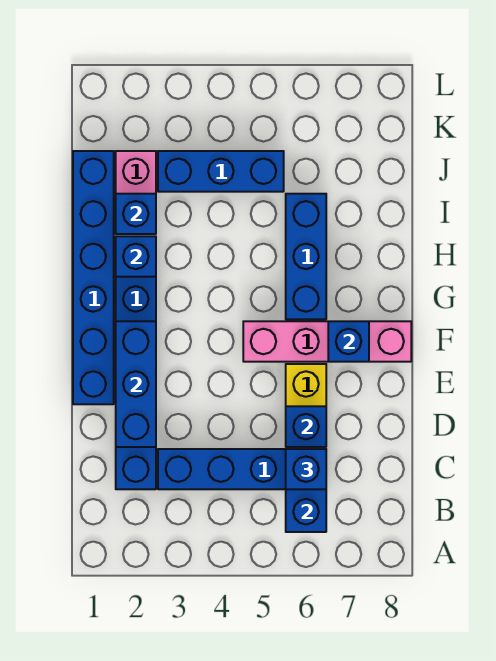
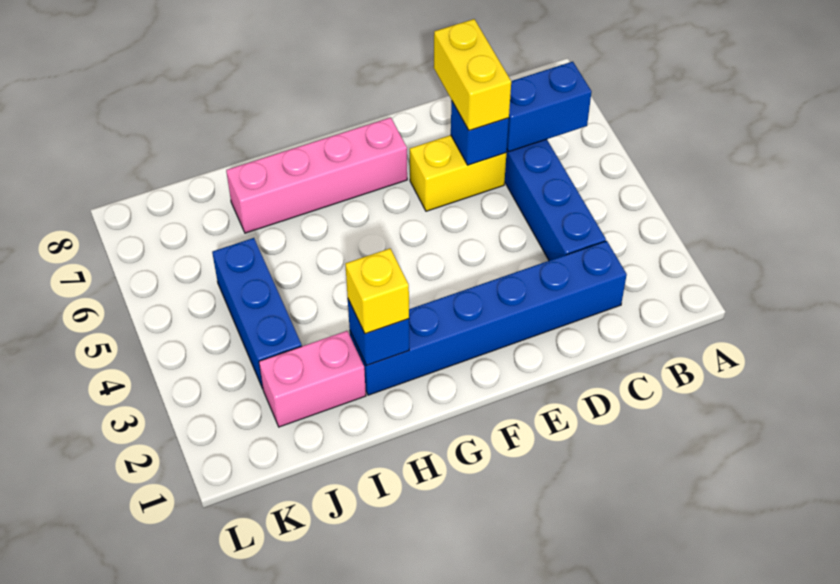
blue brick C6 level 3 -> none
blue brick D2:F2 level 2 -> none
none -> yellow brick D6:D7 level 3
blue brick E1:J1 level 1 -> none
pink brick F5:F8 level 1 -> pink brick F7:I7 level 1
blue brick F7 level 2 -> none
blue brick G6:I6 level 1 -> none
none -> yellow brick H2 level 3
blue brick I2 level 2 -> none

